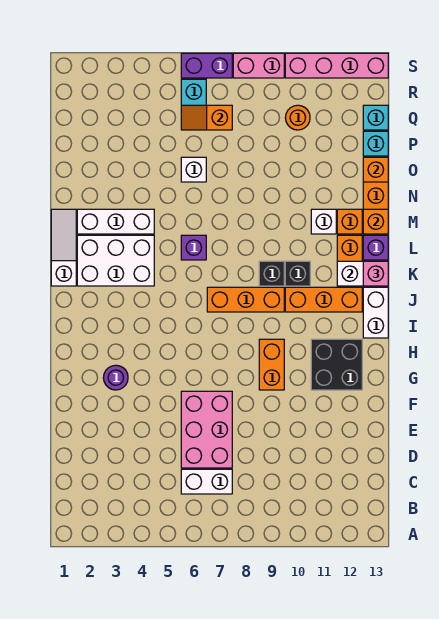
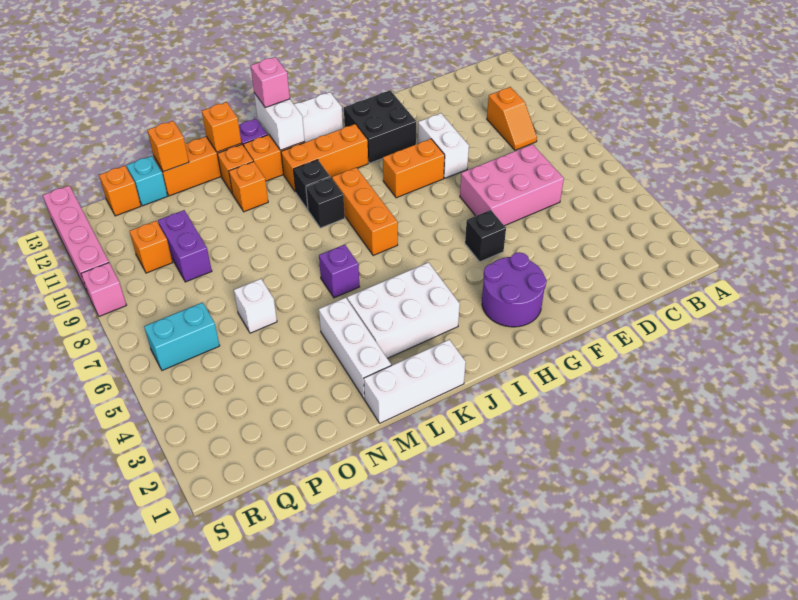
white brick C6:C7 level 1 -> white brick F9:F10 level 1
purple round brick G3 level 1 -> purple round brick G2:H3 level 1
none -> black brick G5 level 1
orange brick J10:J12 level 1 -> orange brick I11:K11 level 1
white slope K1:M1 level 1 top K -> white brick K1:M1 level 1
white brick K2:L4 level 1 -> white brick J3:L4 level 1
white brick M11 level 1 -> orange brick M11 level 1
orange slope Q6:Q7 level 2 top 7 -> orange slope C9:C10 level 1 top 10
orange round brick Q10 level 1 -> orange brick Q10 level 1
cyan brick Q13 level 1 -> orange brick Q13 level 1
purple brick S6:S7 level 1 -> purple brick P9:P10 level 1
pink brick S8:S9 level 1 -> pink brick S9 level 1

